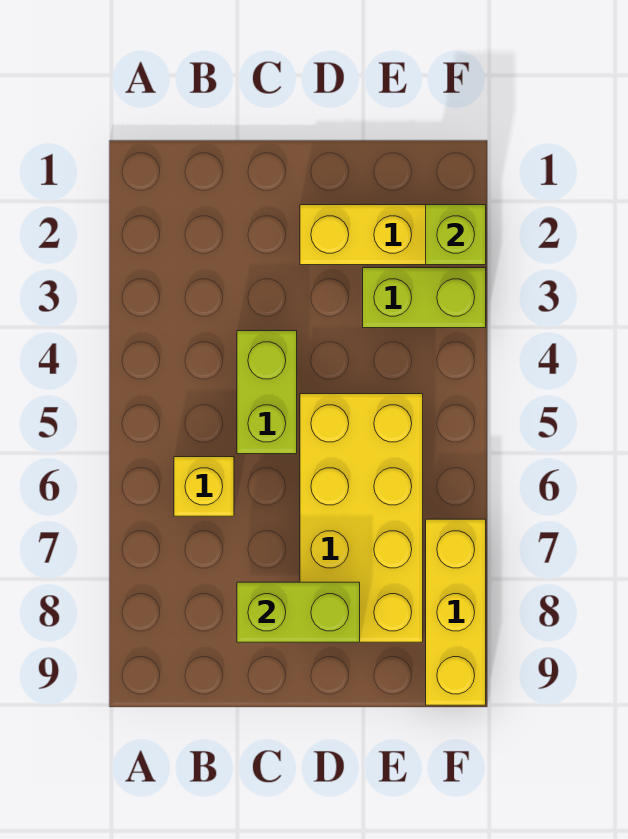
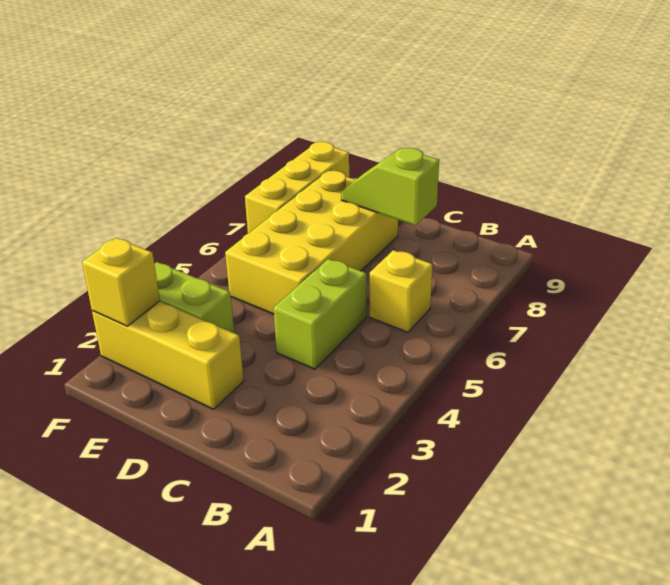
lime brick C8:D8 level 2 -> lime slope C8:D8 level 2 top C
lime brick F2 level 2 -> yellow brick F2 level 2

